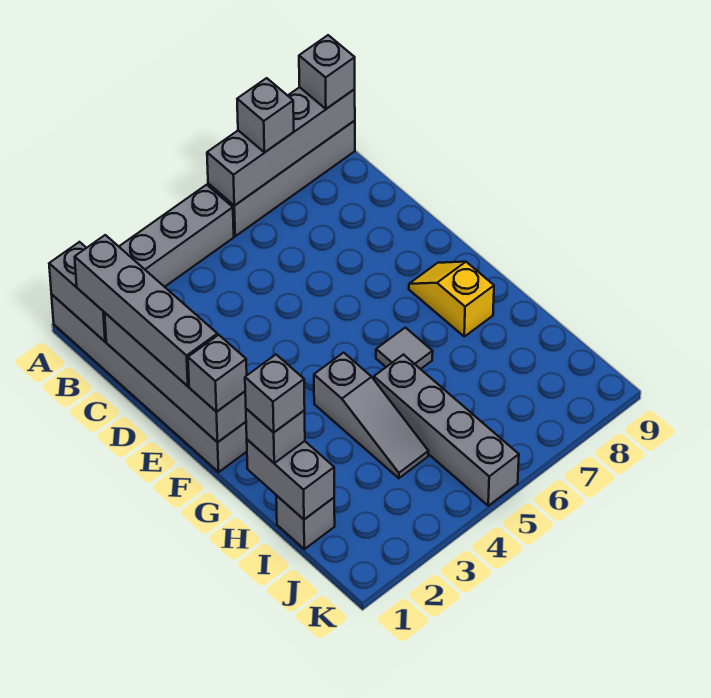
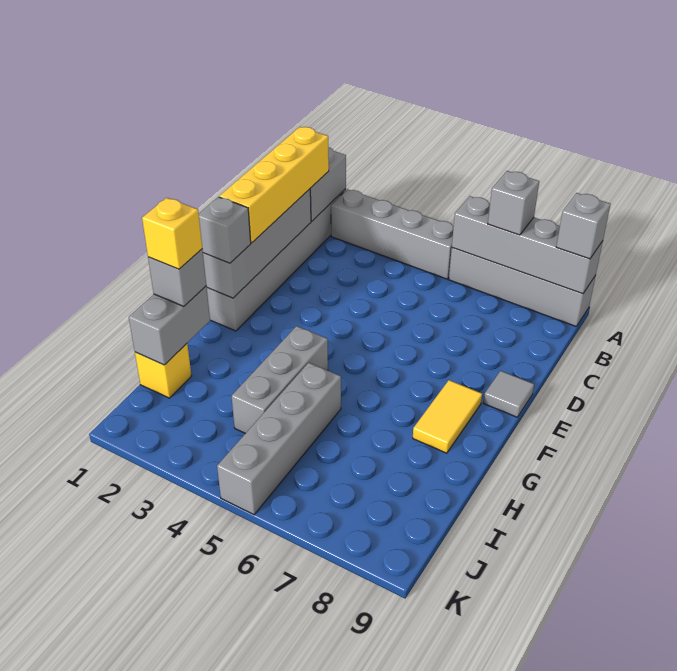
grey brick B1:E1 level 3 -> yellow brick B1:E1 level 3
yellow slope F8:G8 level 1 top G -> yellow tile F8:G8 level 1
grey slope G4:I4 level 1 top G -> grey brick G4:I4 level 1
grey tile G6 level 1 -> grey tile E9 level 1
grey brick H1 level 4 -> yellow brick H1 level 4
grey brick I1 level 1 -> yellow brick I1 level 1

